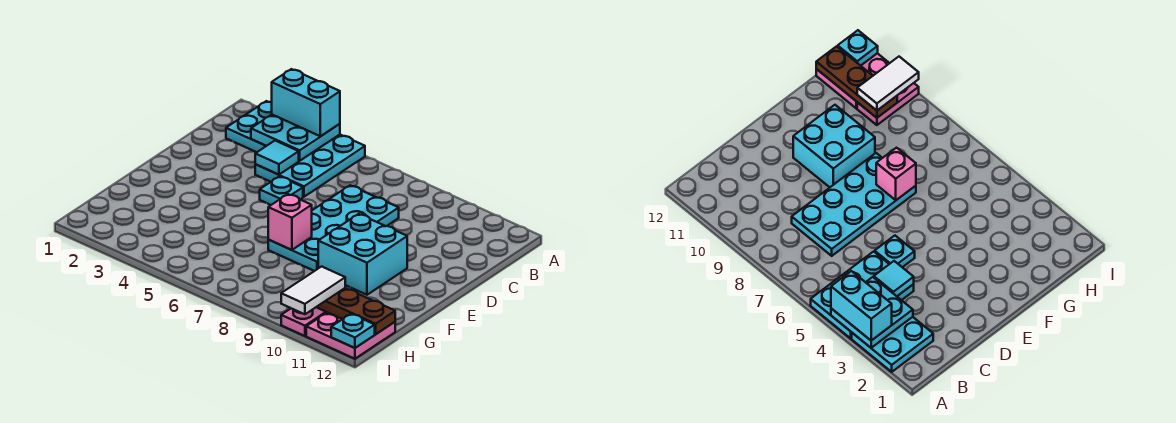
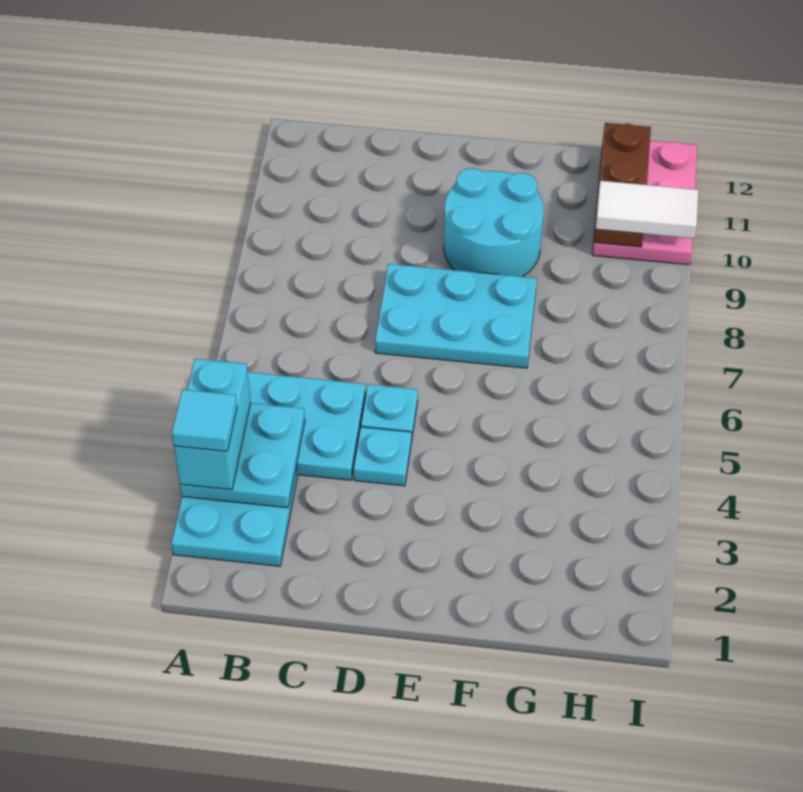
cyan tile C4 level 2 -> cyan tile A3 level 4
cyan plate C7:F8 level 1 -> cyan plate D7:F8 level 1
cyan brick E9:F10 level 1 -> cyan round brick E9:F10 level 1
pink brick F7 level 2 -> none
cyan plate I12 level 2 -> cyan plate D4 level 1

